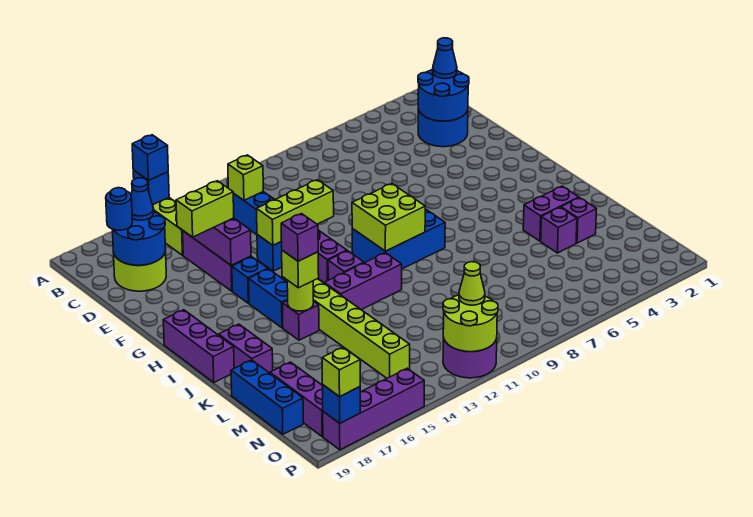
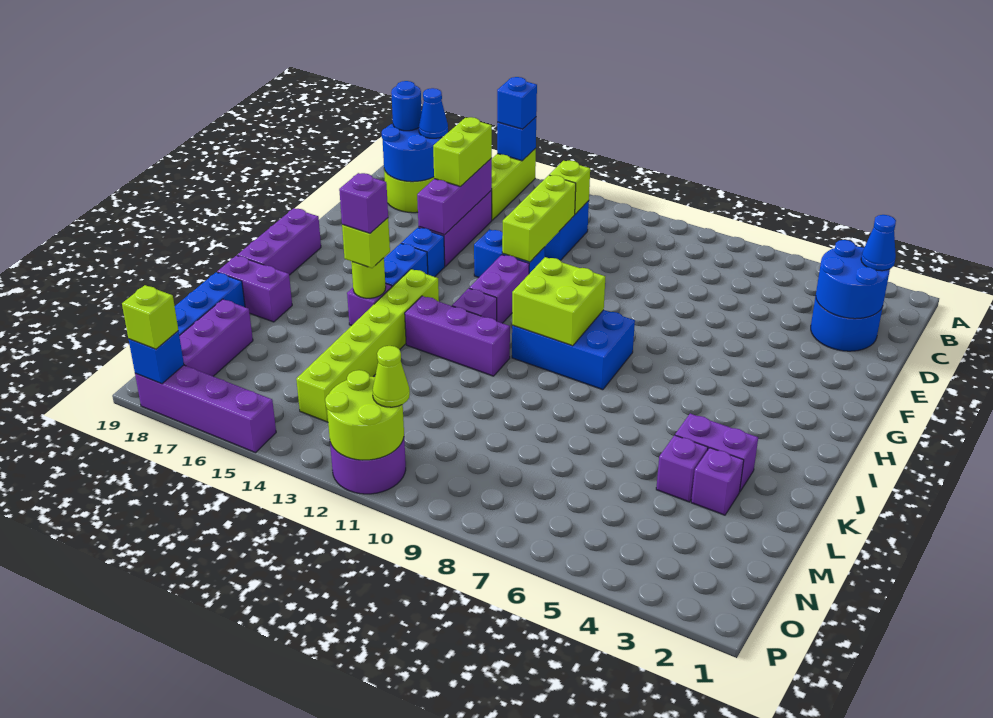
lime brick E15:E16 level 3 -> lime brick D15:E15 level 3
lime brick F11:F13 level 2 -> lime brick D12:F12 level 2
purple brick J18:K18 level 1 -> purple brick K18:K19 level 1

